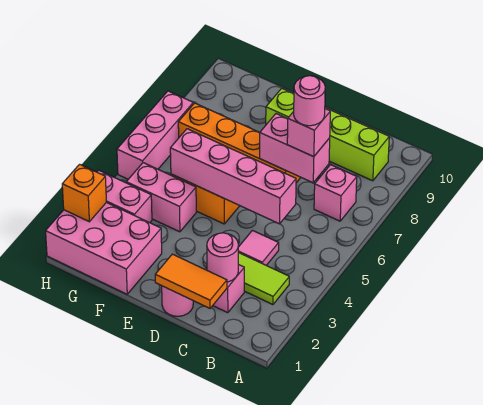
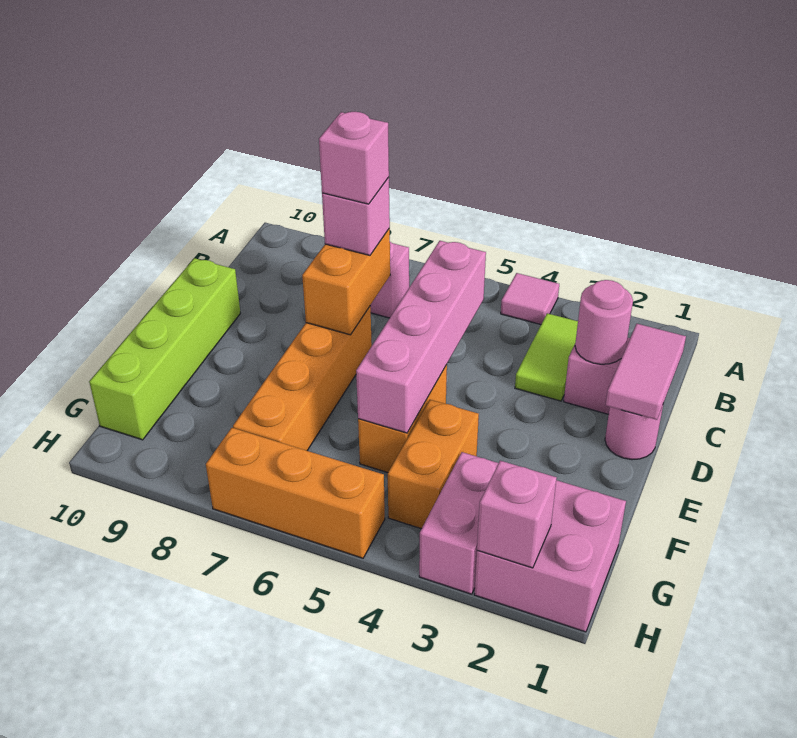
lime brick B9:E9 level 1 -> lime brick D10:G10 level 1
orange tile C1:D1 level 2 -> pink tile C1:D1 level 2
pink tile C4 level 1 -> pink tile A4 level 1
pink brick C7:D7 level 2 -> orange brick C7:D7 level 2
pink round brick C7 level 4 -> pink brick C7 level 4
pink brick F1:H2 level 1 -> pink brick G1:H2 level 1
pink brick F4:G4 level 1 -> orange brick F4:G4 level 1
orange brick H2 level 2 -> pink brick H2 level 2
pink brick H5:H7 level 1 -> orange brick H5:H7 level 1

